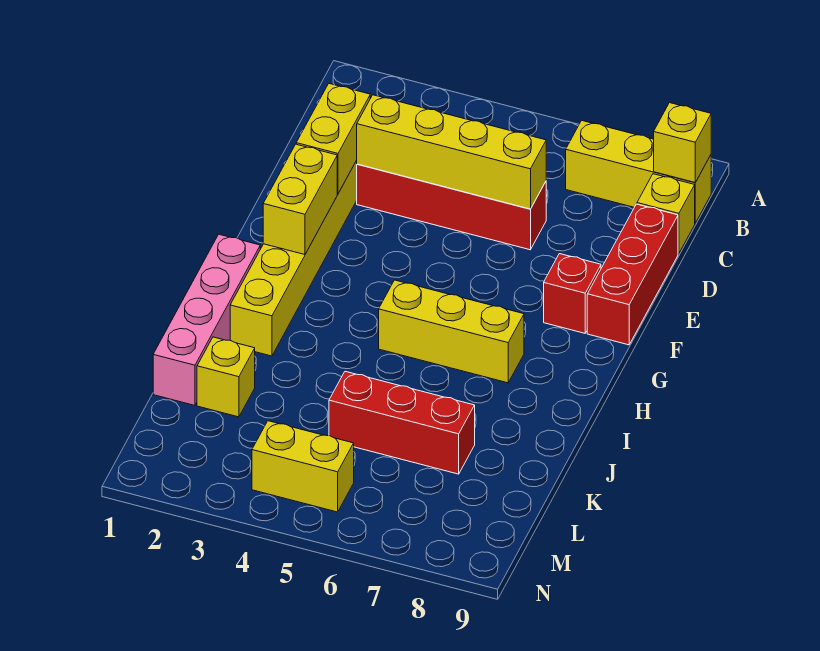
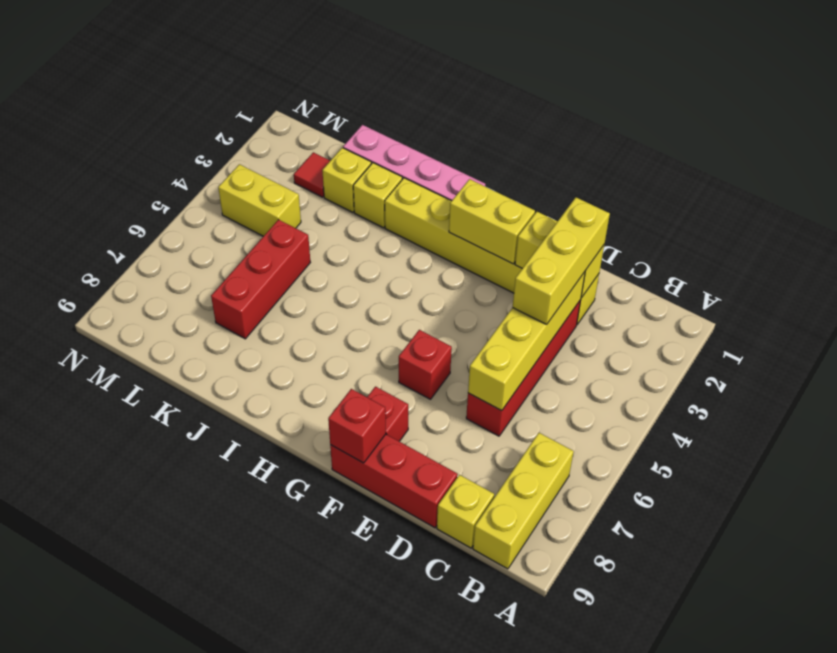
yellow brick B9 level 2 -> yellow brick J2 level 1
none -> red brick F6 level 1
none -> red brick F9 level 2
yellow brick H5:H7 level 1 -> yellow brick D2:D4 level 3
none -> red tile L2 level 1
yellow brick M4:M5 level 1 -> yellow brick L4:M4 level 1

